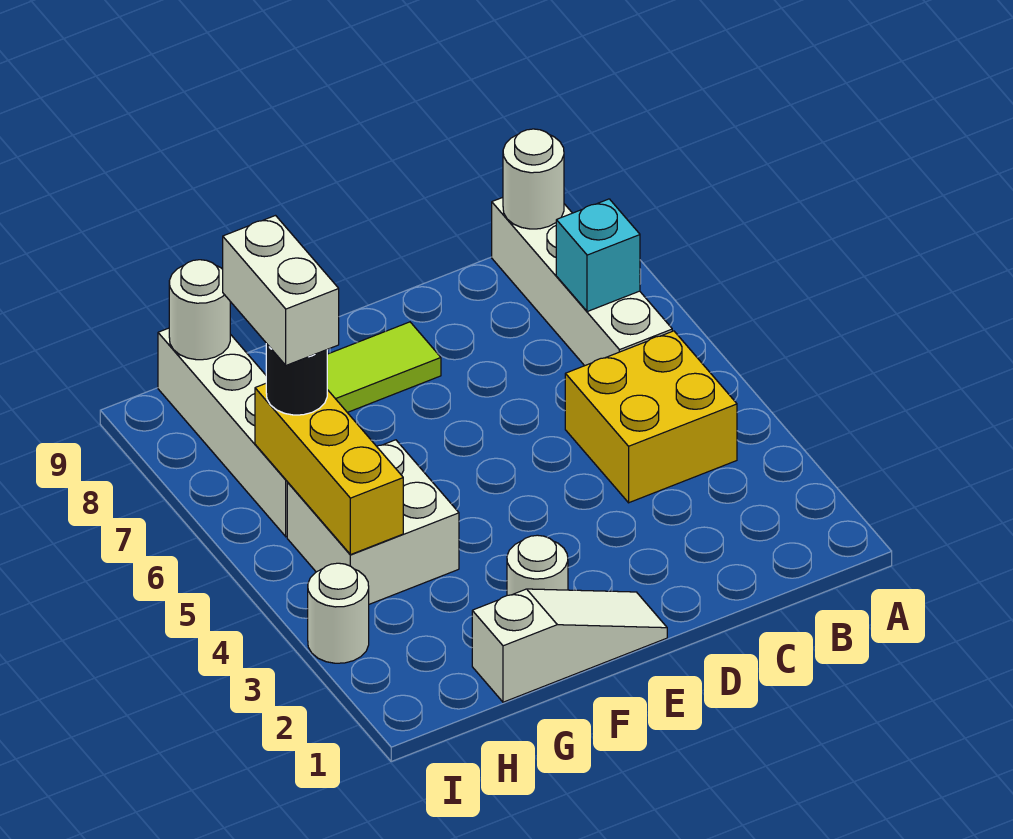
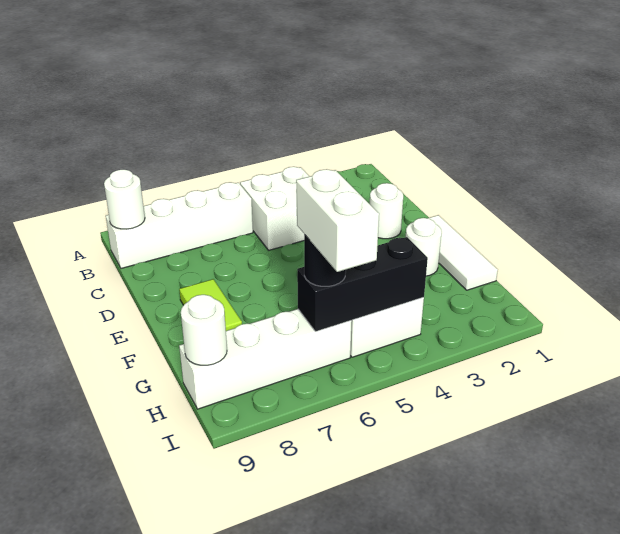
yellow brick B4:C5 level 1 -> white brick B4:C5 level 1
cyan brick B7 level 2 -> none
white slope E1:G1 level 1 top G -> white tile E1:G1 level 1
yellow brick H4:H6 level 2 -> black brick H4:H6 level 2
white brick H6:H7 level 4 -> white brick H6:I6 level 4
white round brick I3 level 1 -> white round brick D2 level 1

